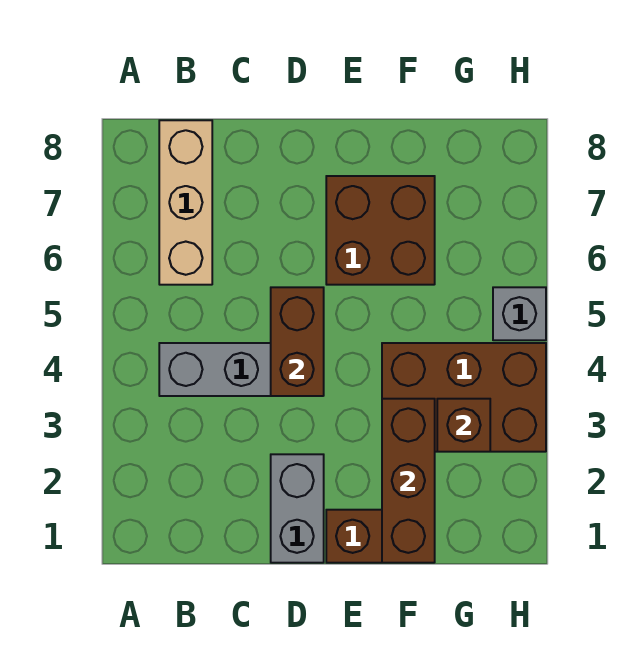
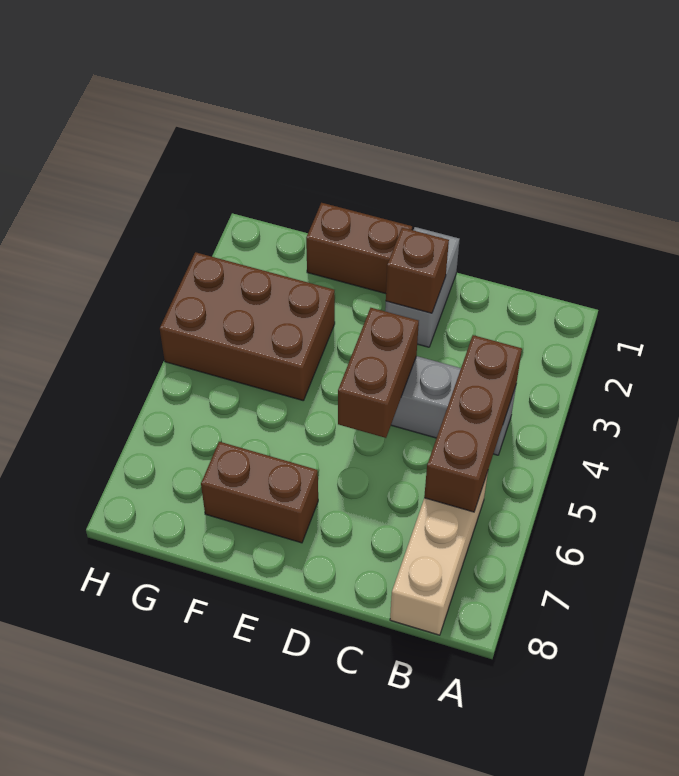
brown brick E6:F7 level 1 -> brown brick E7:F7 level 1
brown brick F1:F3 level 2 -> brown brick B4:B6 level 2
brown brick G3 level 2 -> brown brick D2 level 2
grey brick H5 level 1 -> none

